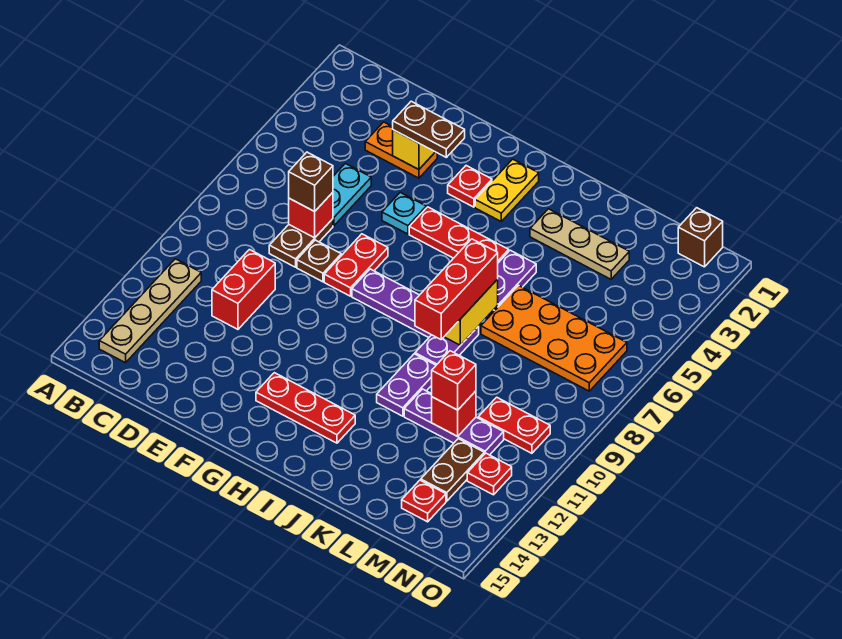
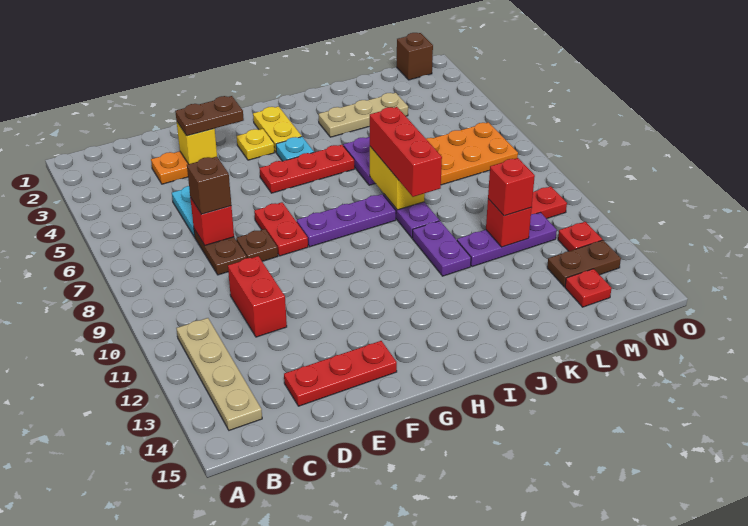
cyan plate F5 level 1 -> cyan plate H4 level 1
red plate G3 level 1 -> yellow plate G3 level 1
red plate G13:I13 level 1 -> red plate D14:F14 level 1
brown plate M12:M13 level 1 -> brown plate M13:N13 level 1

